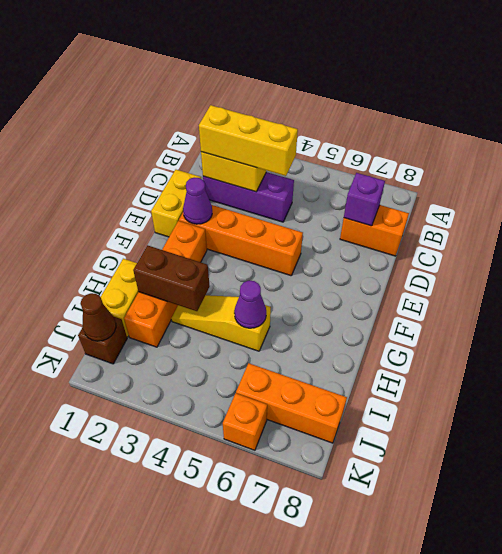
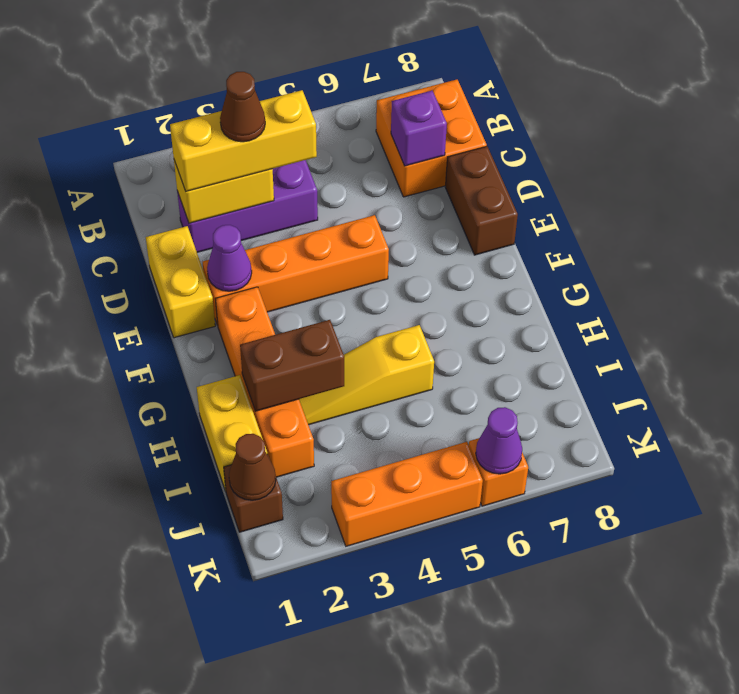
none -> brown cone C3 level 4
orange brick C7:C8 level 1 -> orange brick B7:C8 level 1
none -> brown brick D8:E8 level 1
purple cone H5 level 2 -> purple cone K6 level 2
orange brick J6:J8 level 1 -> orange brick K3:K5 level 1

